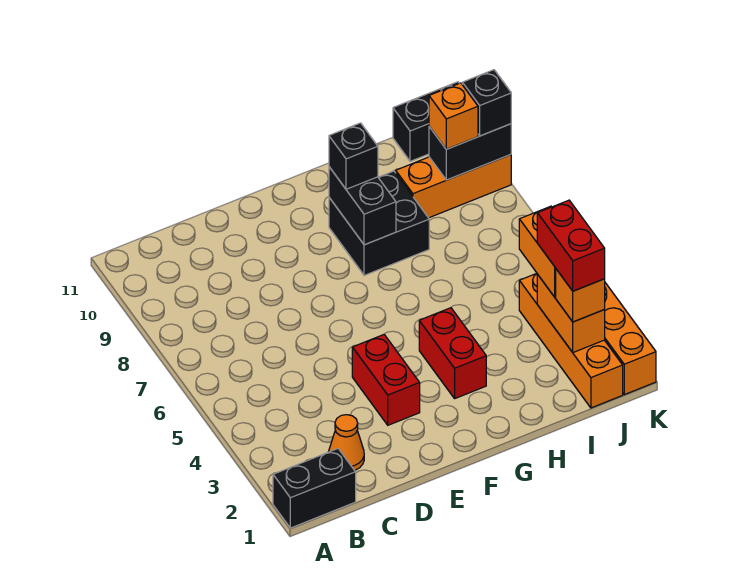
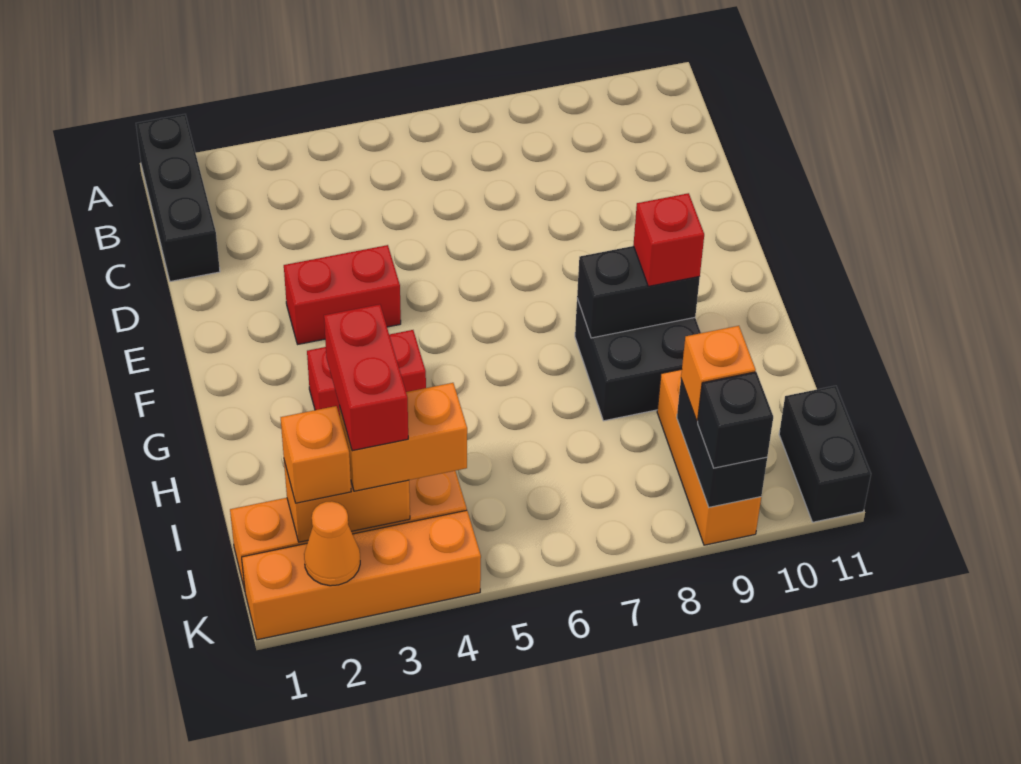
black brick A1:B1 level 1 -> black brick A1:C1 level 1
orange cone C2 level 1 -> orange cone K2 level 2
black brick G9 level 3 -> red brick G9 level 3
red brick J2:J3 level 4 -> red brick I3:J3 level 4

